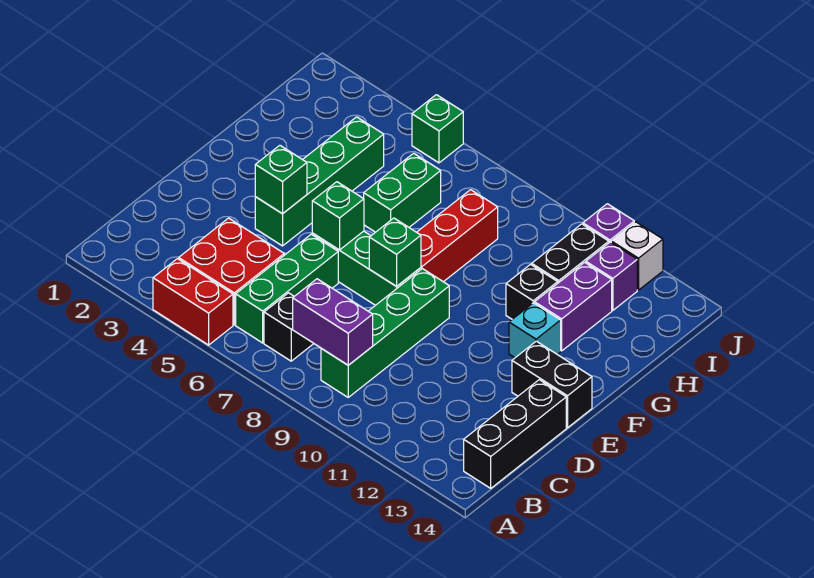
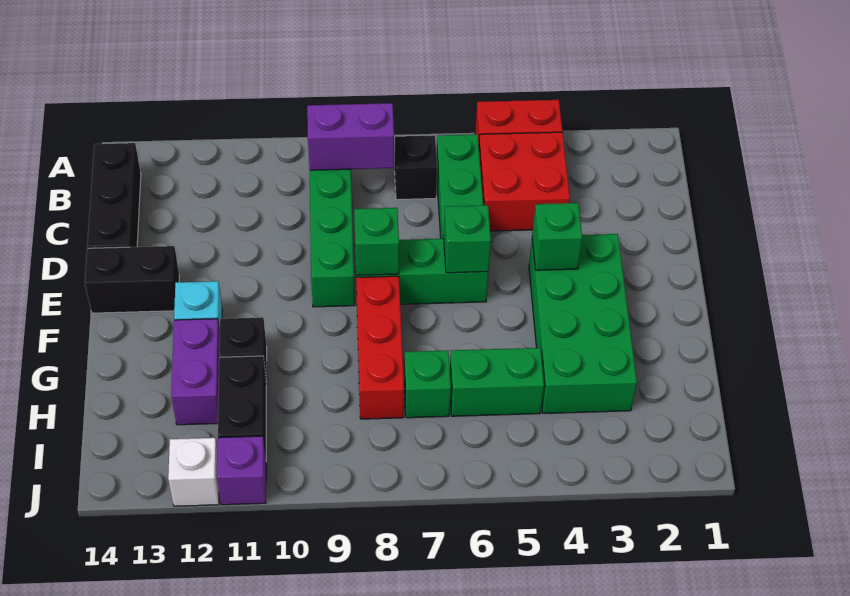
green brick E4:H4 level 1 -> green brick E3:H4 level 1
green brick G6:H6 level 1 -> green brick H5:H6 level 1
purple brick I12 level 1 -> none
green brick J5 level 1 -> green brick H7 level 1

